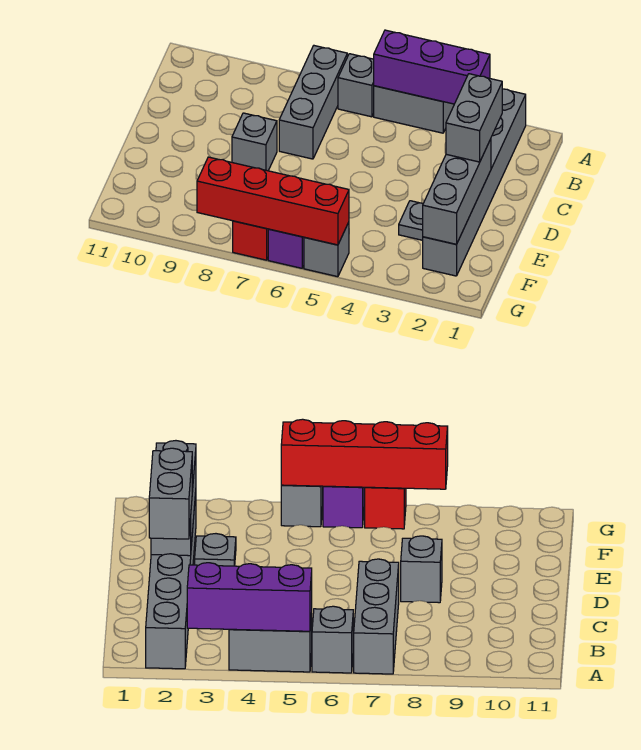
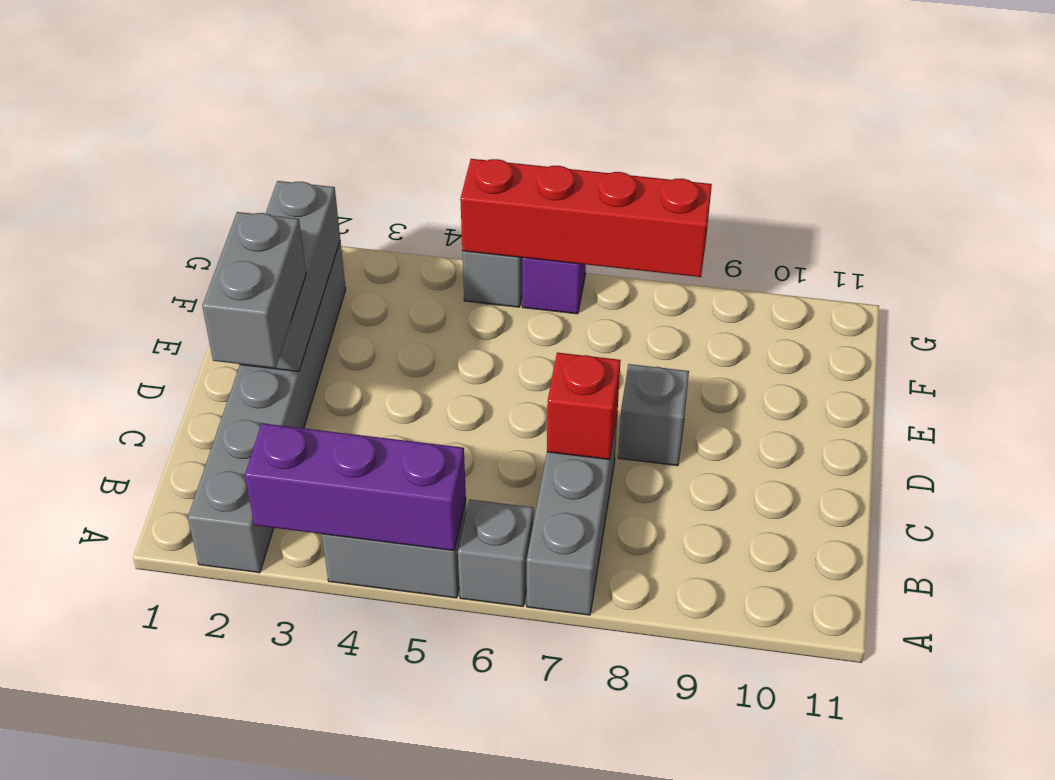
grey plate E3 level 1 -> none
red brick G7 level 1 -> red brick C7 level 2

